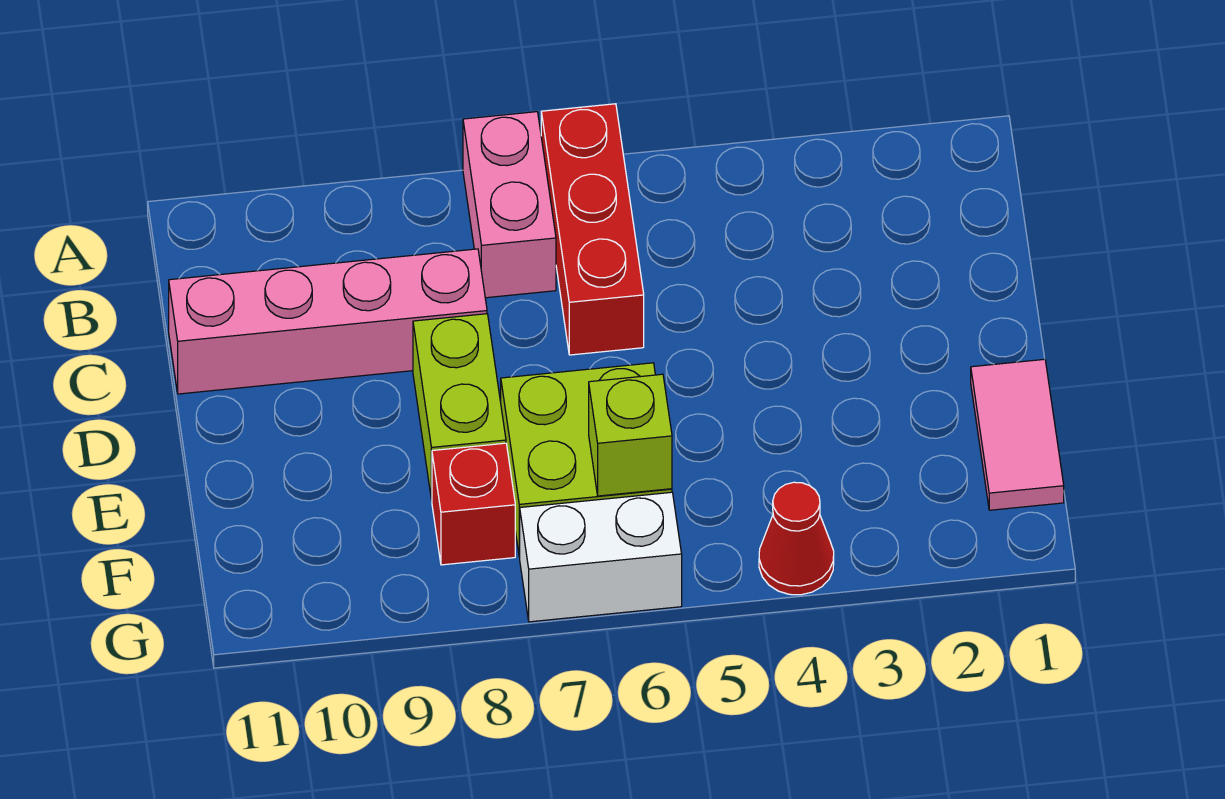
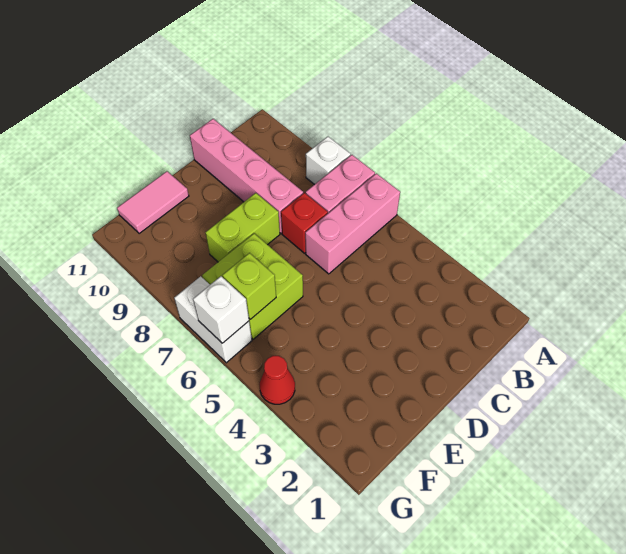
red brick A6:C6 level 1 -> pink brick A6:C6 level 1
none -> white brick A8 level 1
pink tile E1:F1 level 1 -> pink tile E11:F11 level 1
red brick F8 level 1 -> red brick C7 level 1
none -> white brick G6 level 2

